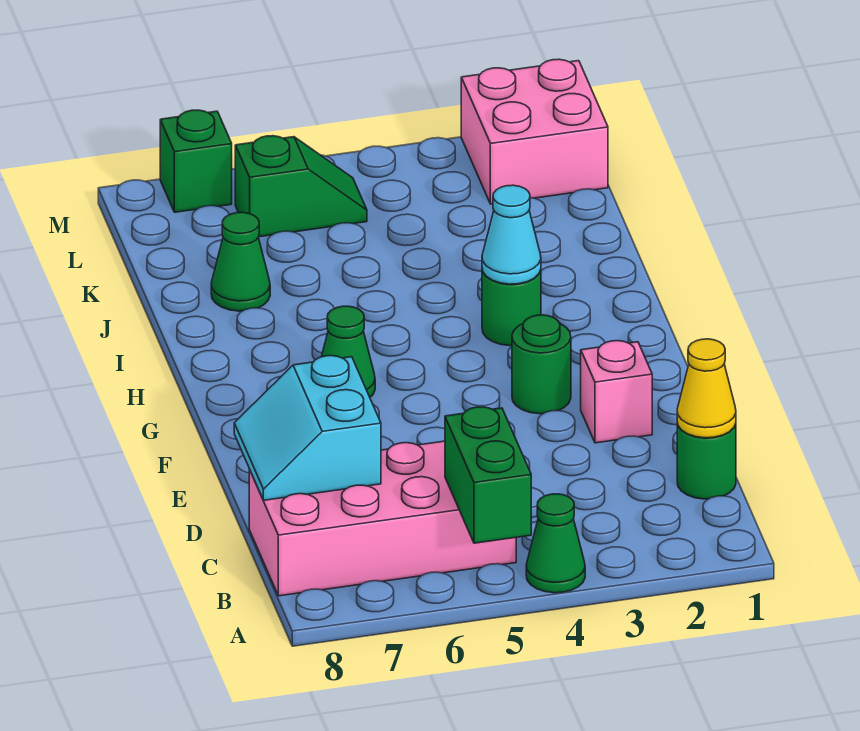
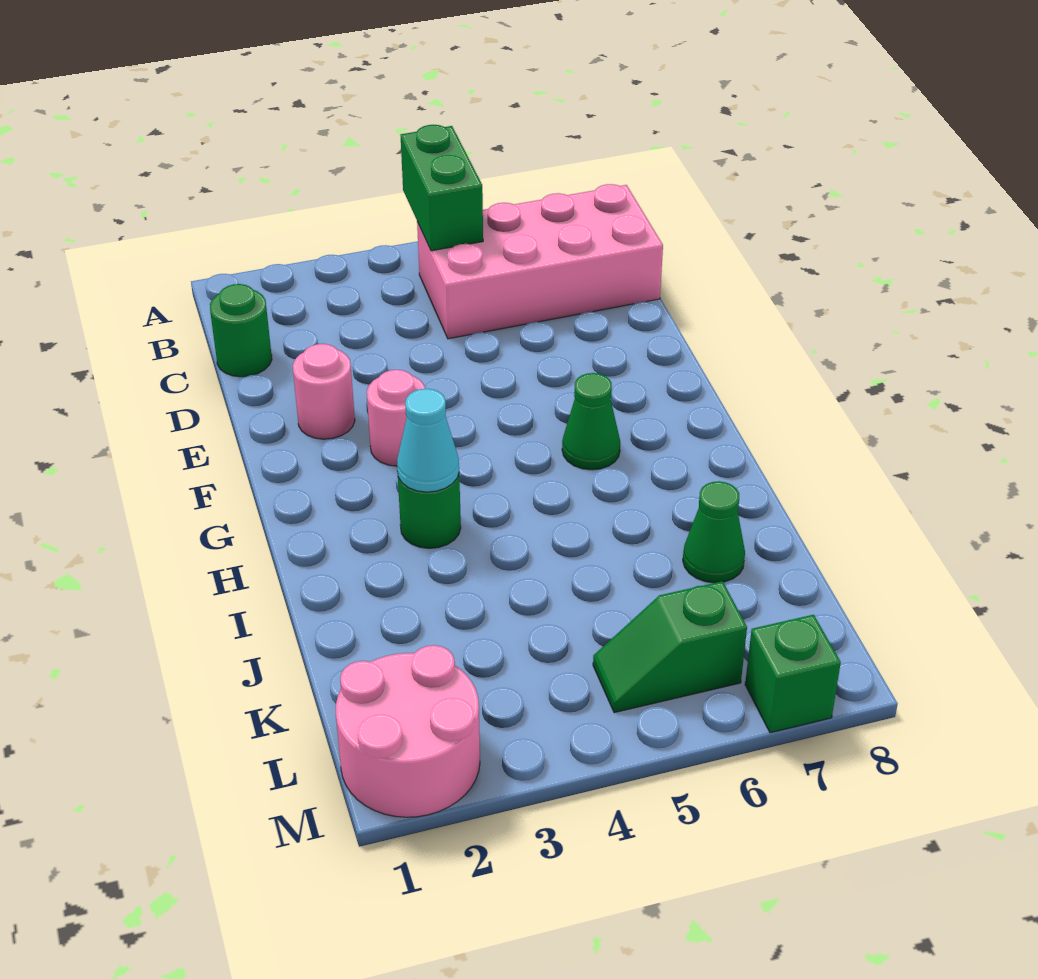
green cone A4 level 1 -> none
yellow cone C1 level 2 -> none
cyan slope C7:D8 level 2 top 7 -> none
pink brick E2 level 1 -> pink round brick E2 level 1
green round brick F3 level 1 -> pink round brick F3 level 1
pink brick L1:M2 level 1 -> pink round brick L1:M2 level 1

